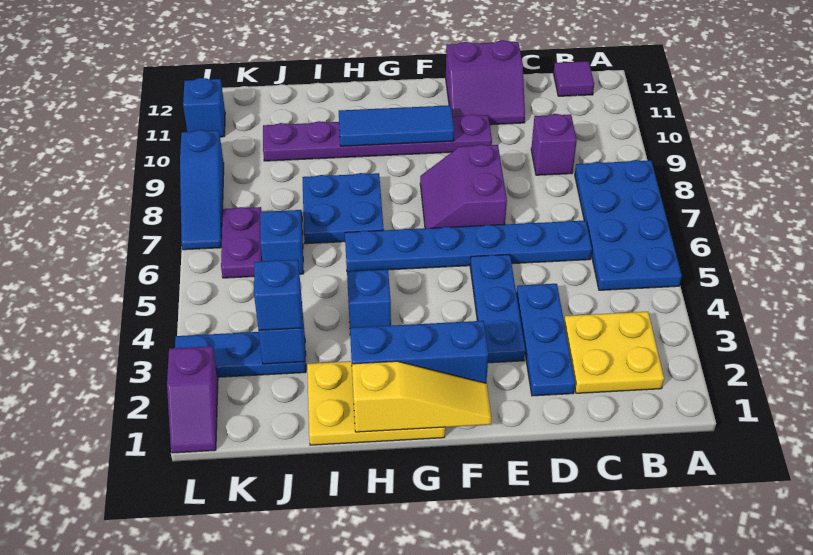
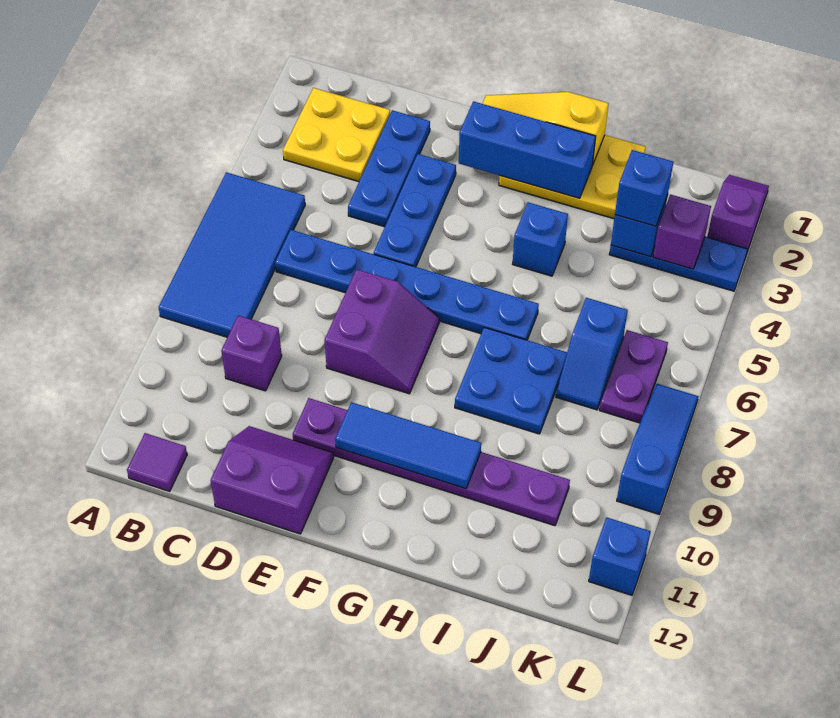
blue plate A5:B8 level 1 -> blue tile A5:B8 level 1
none -> purple brick K3 level 2

